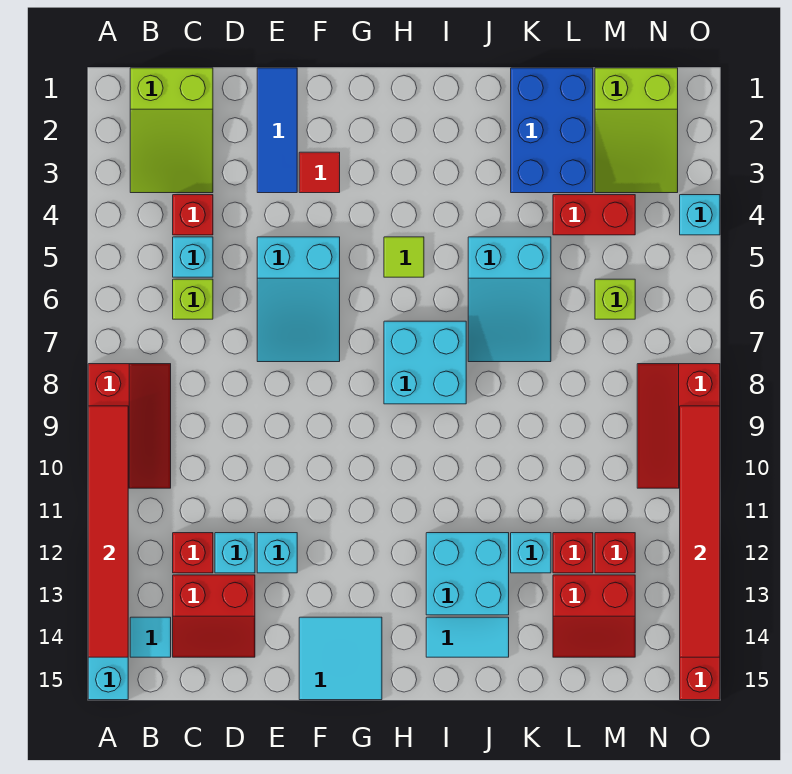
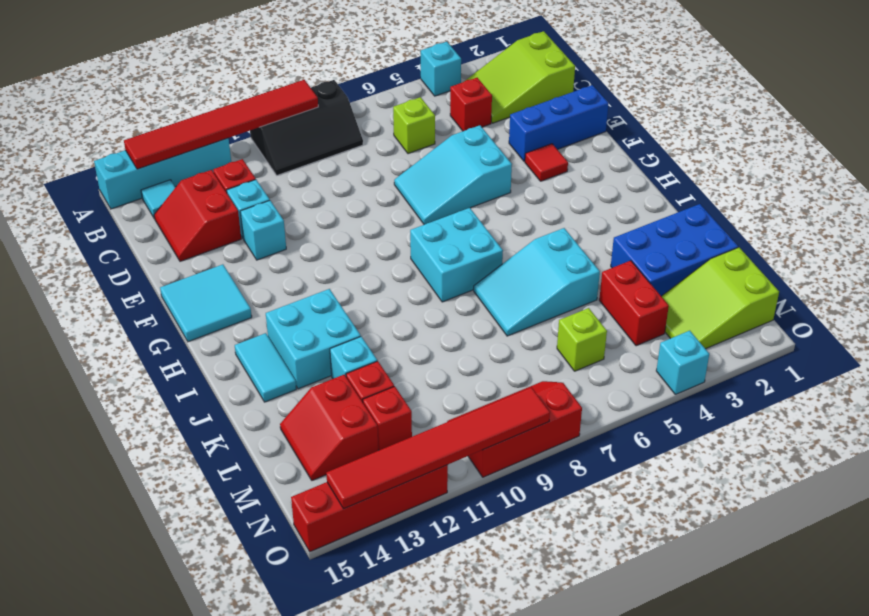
red slope A8:B10 level 1 top A -> black slope A8:B10 level 1 top A
cyan brick C5 level 1 -> cyan brick A4 level 1
blue tile E1:E3 level 1 -> blue brick E1:E3 level 1
lime tile H5 level 1 -> none

